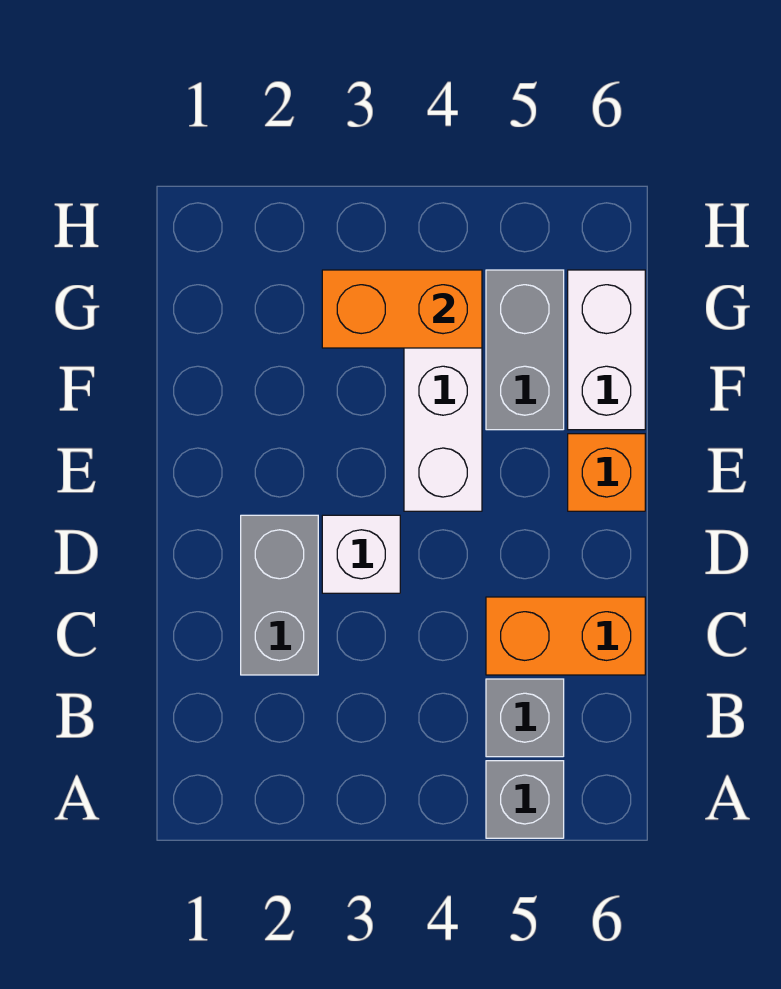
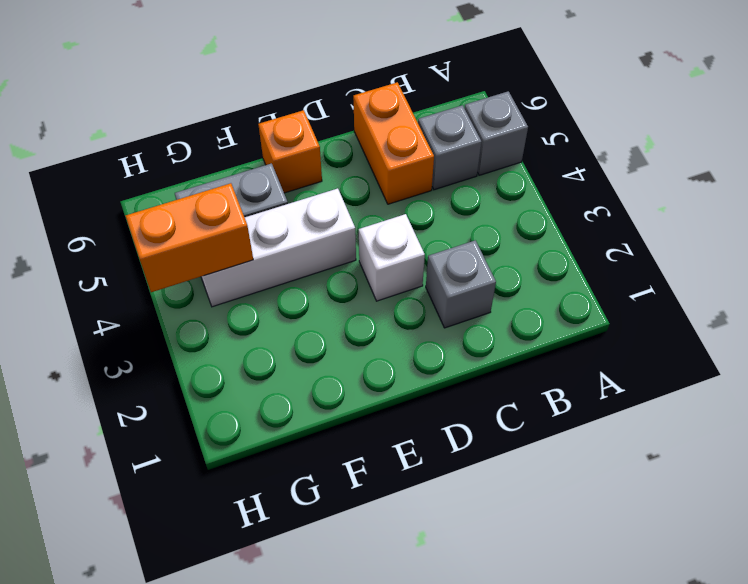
grey brick C2:D2 level 1 -> grey brick C2 level 1
white brick F6:G6 level 1 -> none
orange brick G3:G4 level 2 -> orange brick G4:H4 level 2

